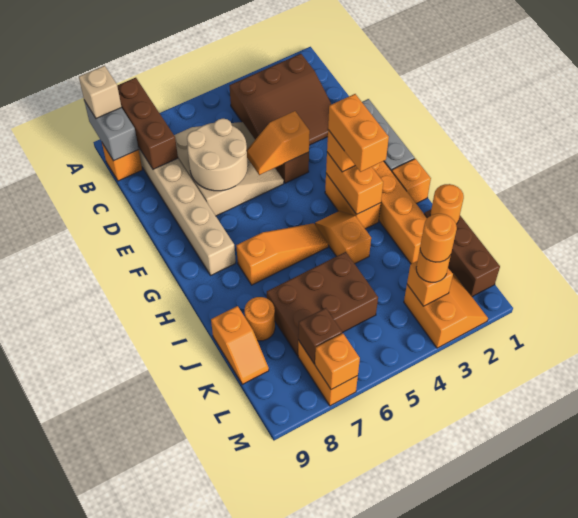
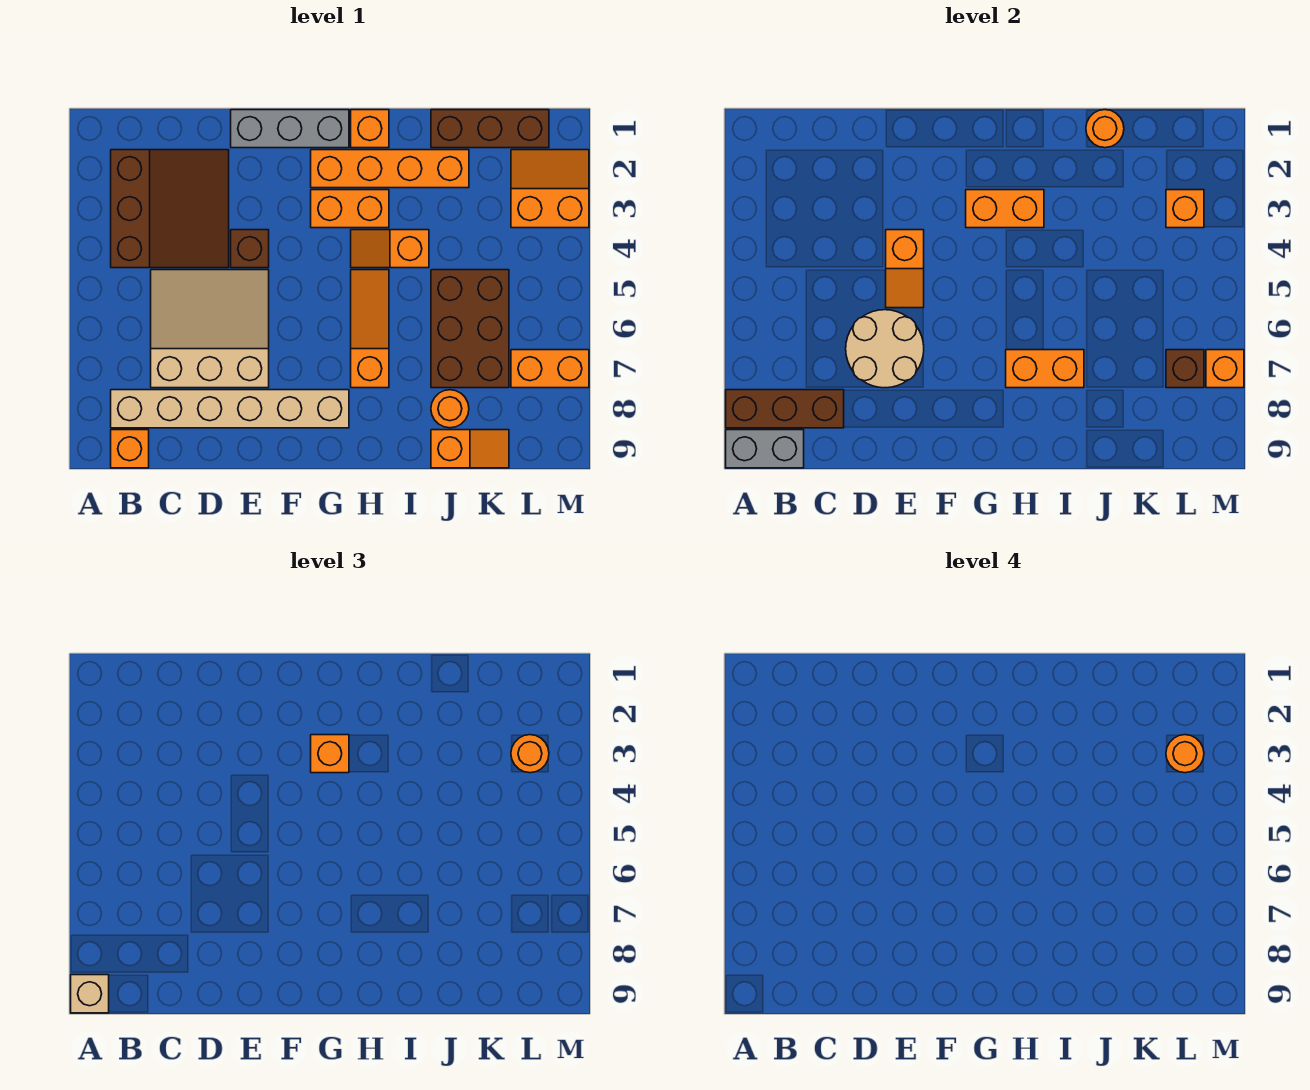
orange brick G3:H3 level 4 -> orange brick H7:I7 level 2

